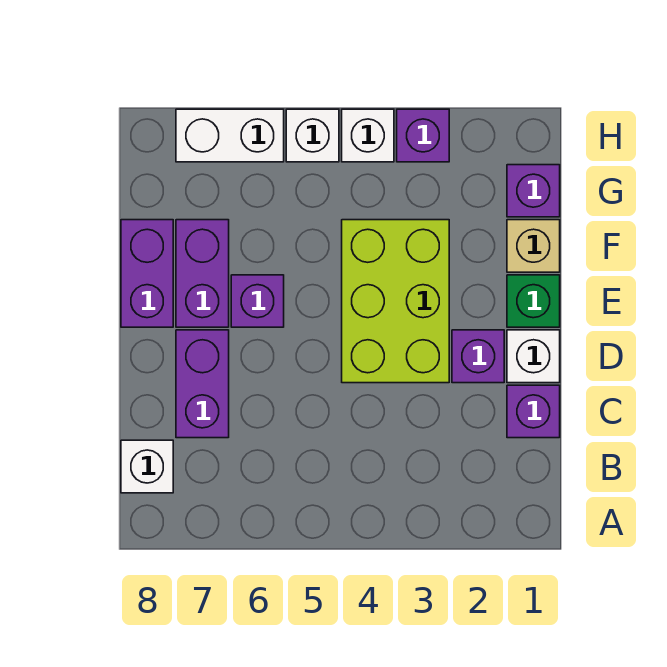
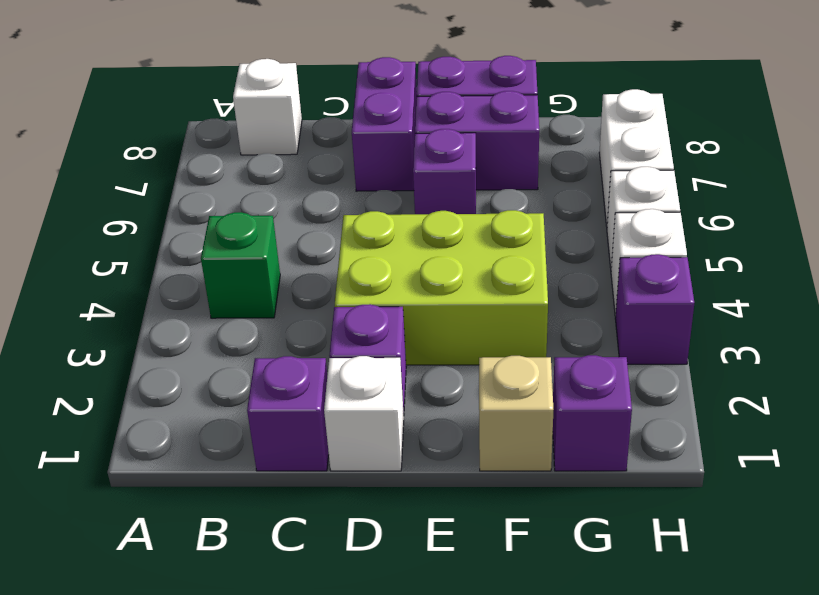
purple brick C7:D7 level 1 -> purple brick D7:D8 level 1
green brick E1 level 1 -> green brick B4 level 1

